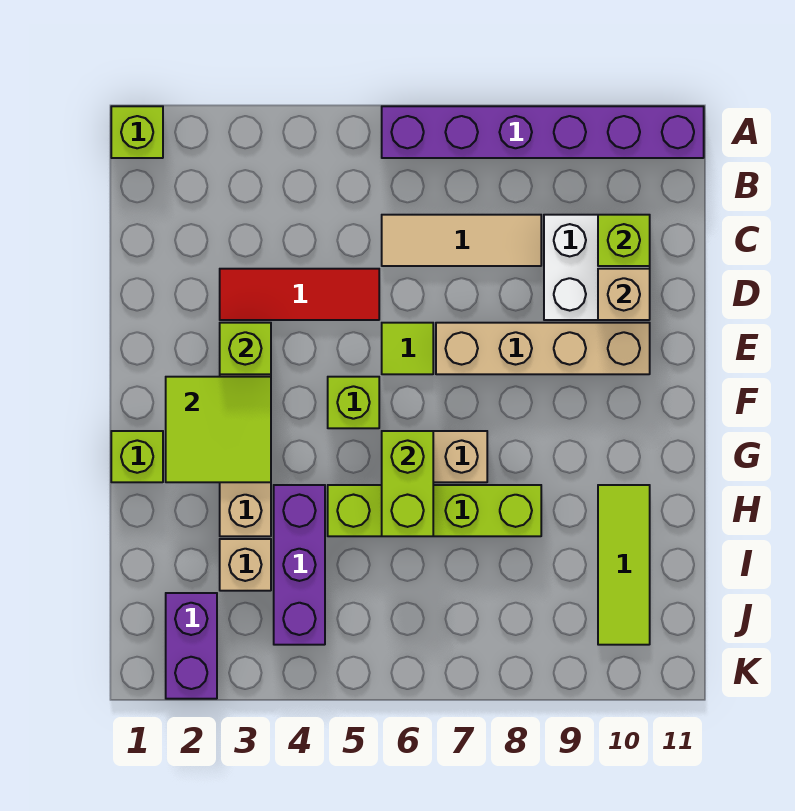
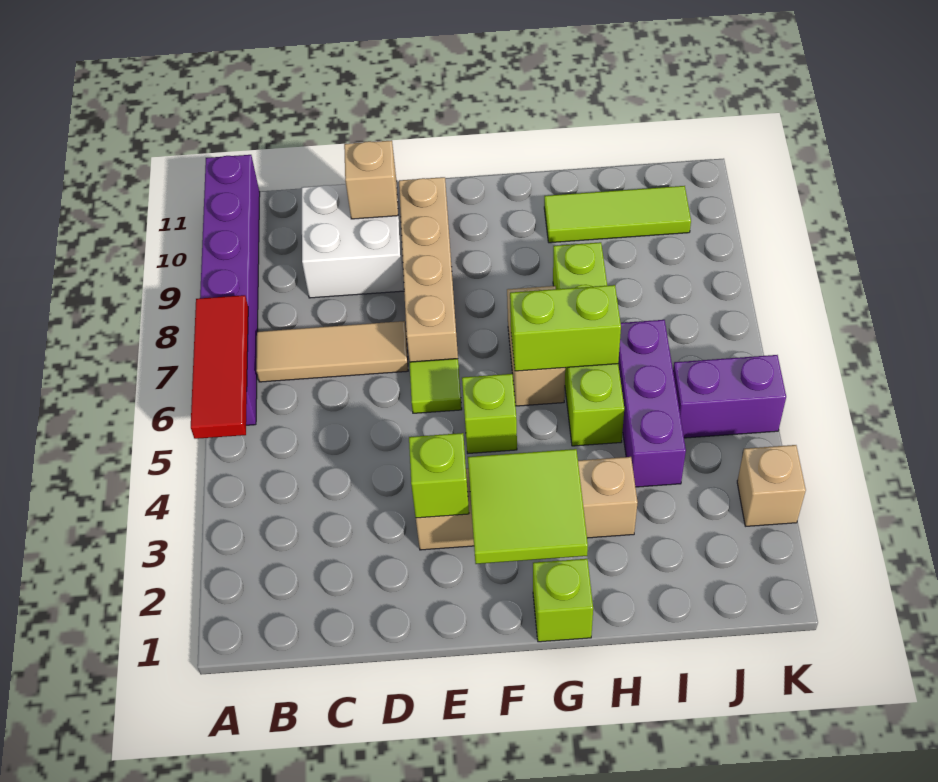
lime brick A1 level 1 -> none
tan tile C6:C8 level 1 -> tan tile B7:D7 level 1
lime brick C10 level 2 -> none
red tile D3:D5 level 1 -> red tile A5:A7 level 2
purple brick H4:J4 level 1 -> purple brick I4:I6 level 1
tan brick I3 level 1 -> tan brick K3 level 1
purple brick J2:K2 level 1 -> purple brick J5:K5 level 1

